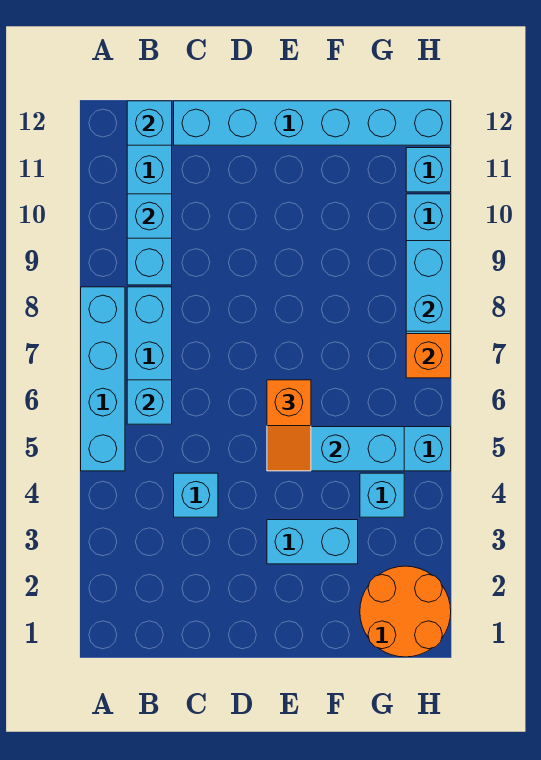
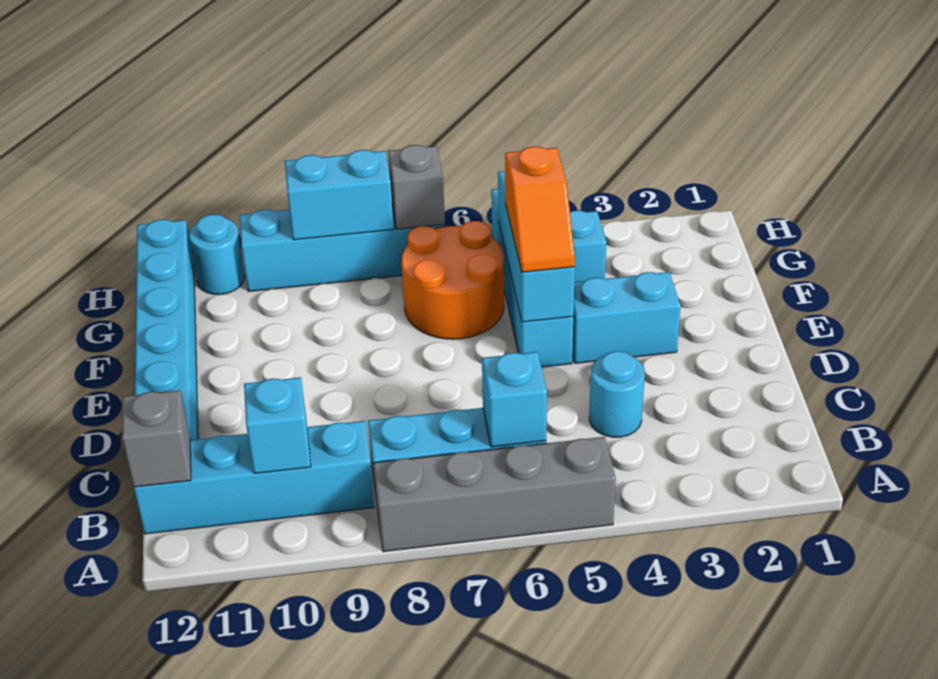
cyan brick A5:A8 level 1 -> grey brick A5:A8 level 1
cyan brick B12 level 2 -> grey brick B12 level 2
cyan brick C4 level 1 -> cyan round brick C4 level 1
cyan brick E3:F3 level 1 -> cyan brick E3:E4 level 1
orange slope E5:E6 level 3 top 6 -> orange slope E5:F5 level 3 top F
orange round brick G1:H2 level 1 -> orange round brick F6:G7 level 1
orange brick H7 level 2 -> grey brick H7 level 2
cyan brick H11 level 1 -> cyan round brick H11 level 1

